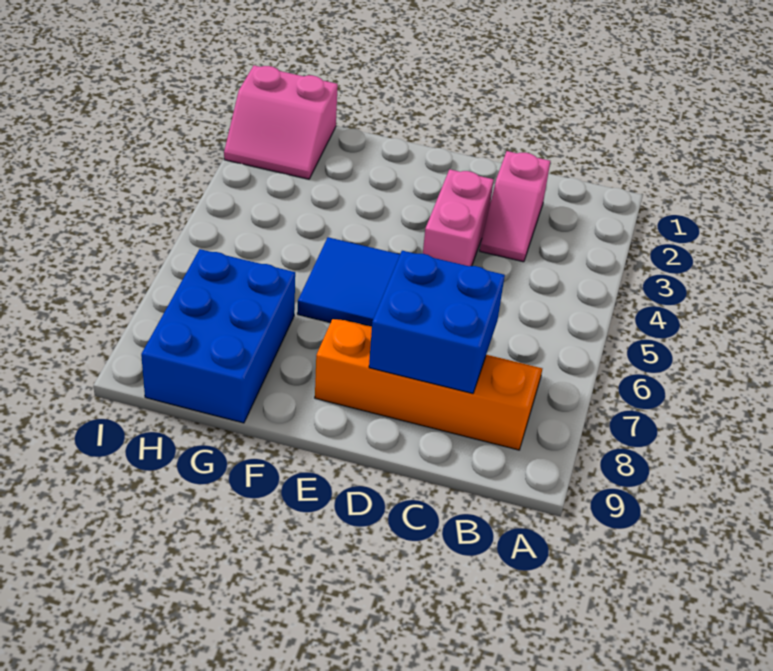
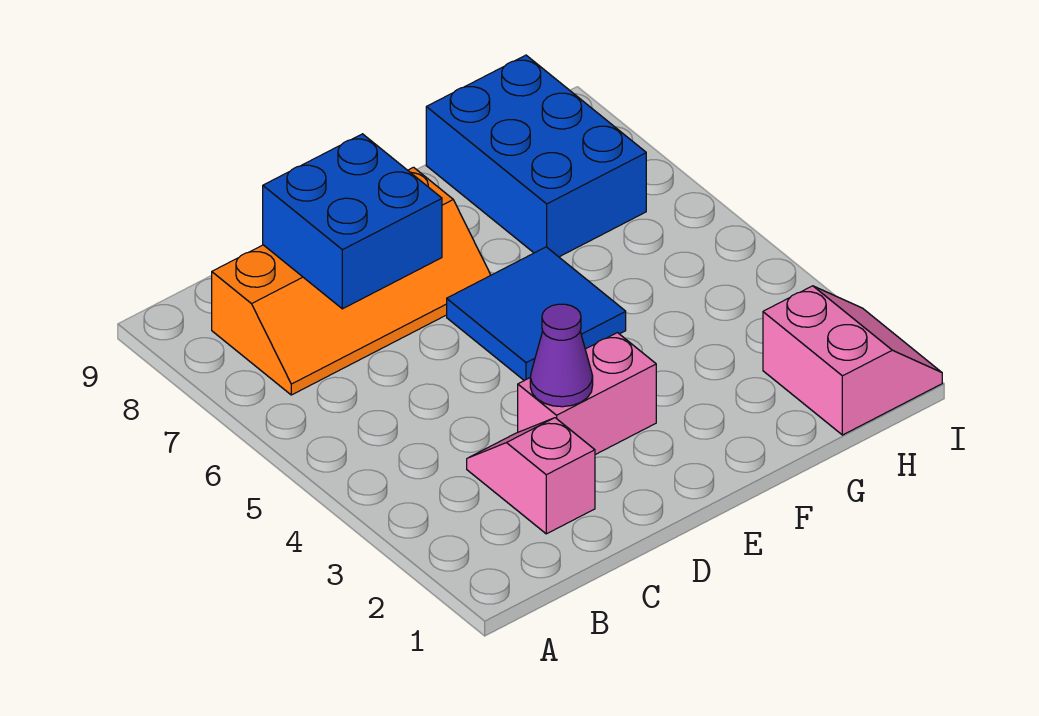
pink brick D3:D4 level 1 -> pink brick D3:E3 level 1
none -> purple cone D3 level 2
pink slope H1:I2 level 1 top 1 -> pink slope H1:I2 level 1 top H

